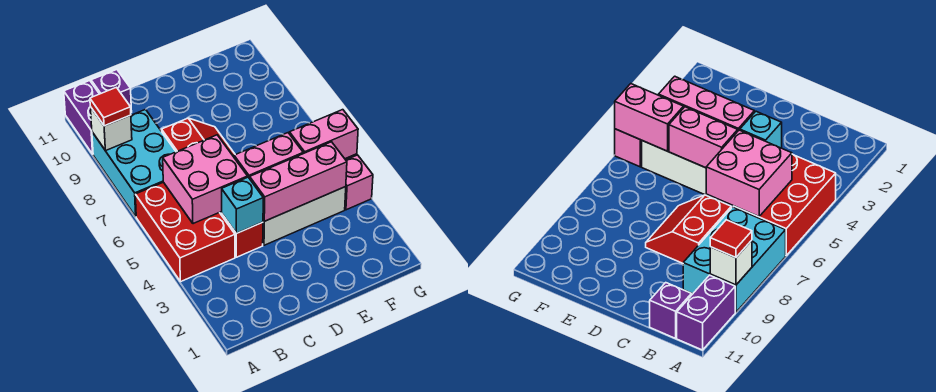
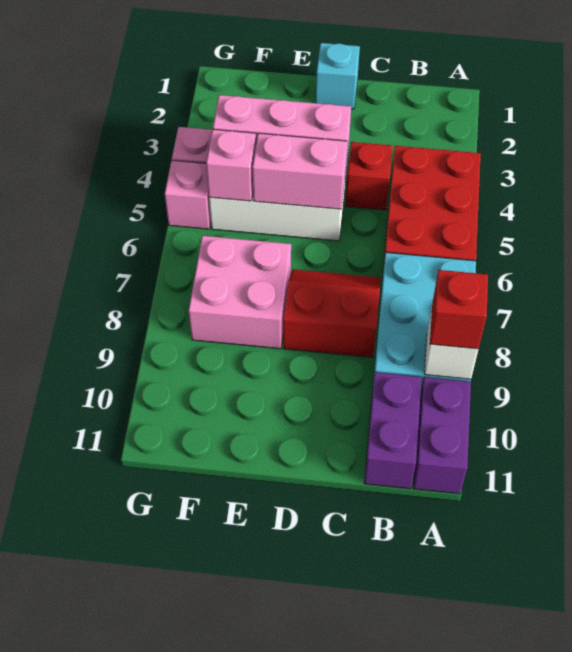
red tile A9 level 3 -> red brick A9 level 3
pink brick B5:C6 level 2 -> pink brick E7:F8 level 1
purple brick B11 level 1 -> purple brick B10:B11 level 1
cyan brick C4 level 2 -> cyan brick D1 level 1
red slope C7:D8 level 1 top C -> red slope C7:D8 level 1 top 8
pink brick F5:G5 level 2 -> pink brick F5 level 2

